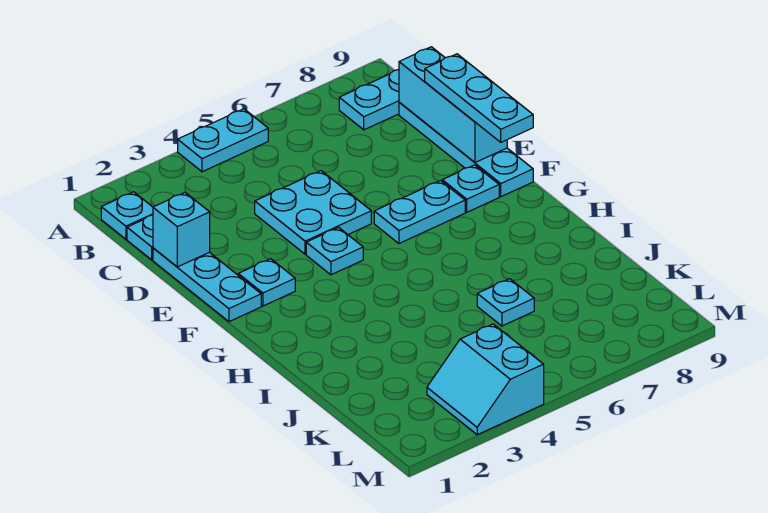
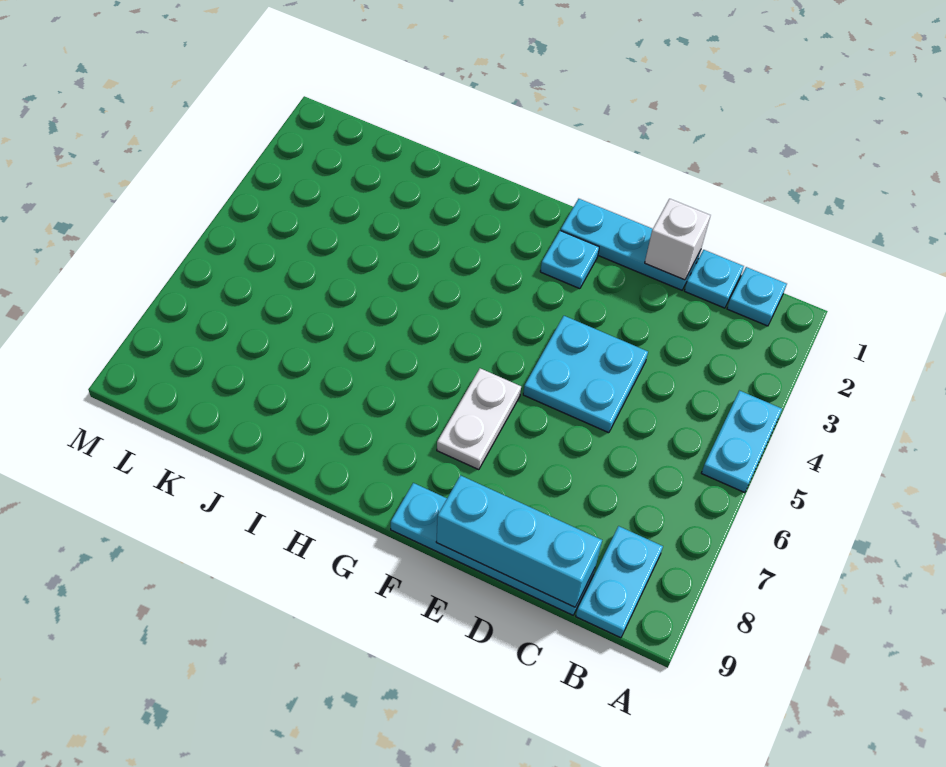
cyan brick D1 level 2 -> white brick D1 level 2
cyan plate D9:F9 level 3 -> none
cyan plate F4 level 1 -> none
cyan plate F6:F7 level 1 -> white plate F6:F7 level 1
cyan plate F8 level 1 -> none
cyan plate J6 level 1 -> none
cyan slope L3:M4 level 1 top 4 -> none

